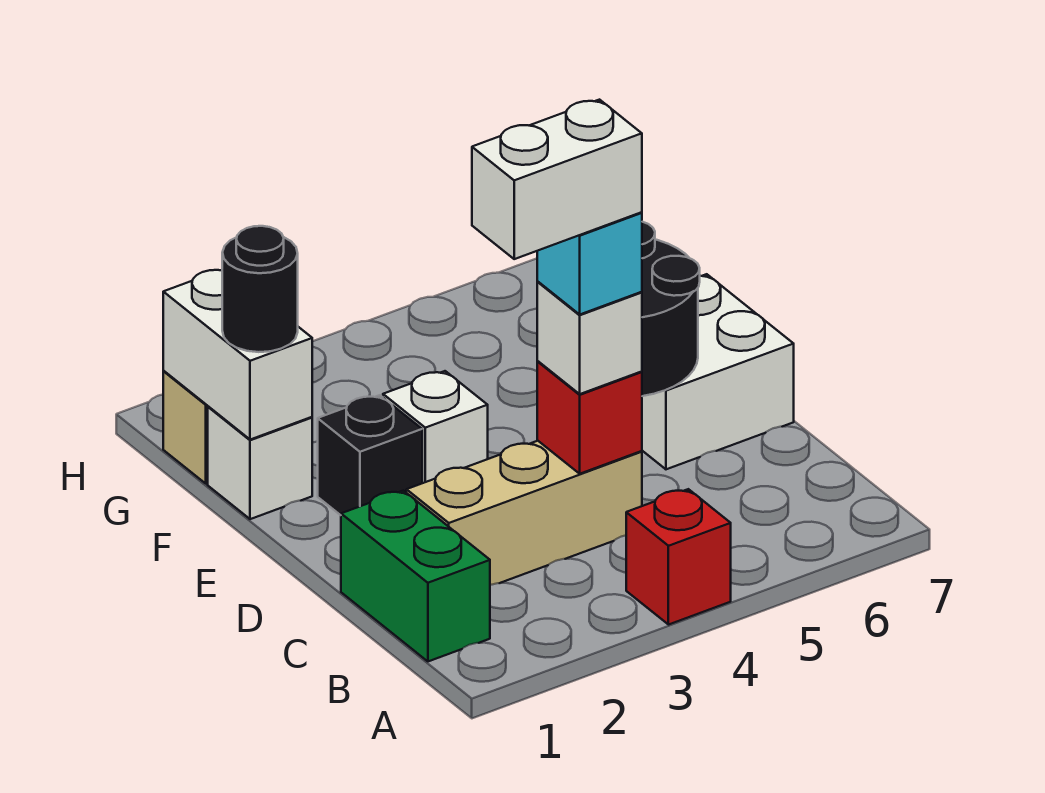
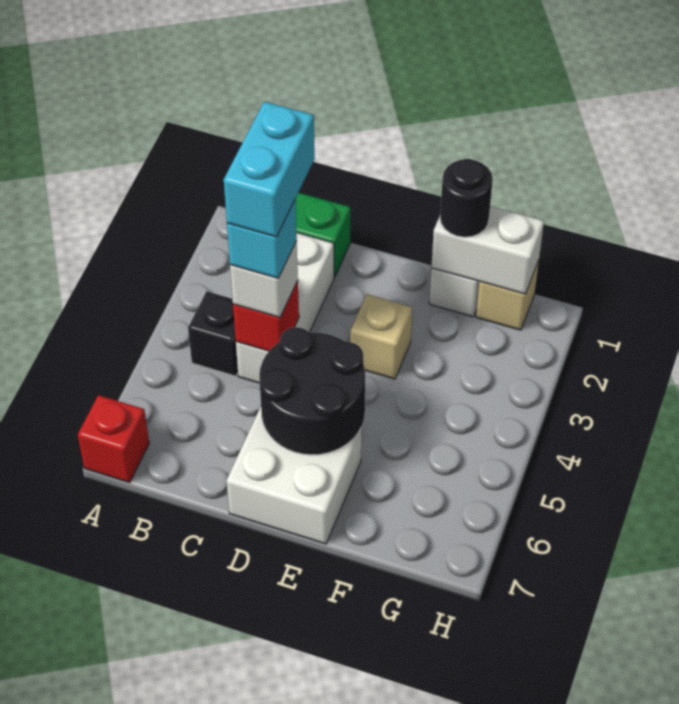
red brick A4 level 1 -> red brick A7 level 1
tan brick C2:C4 level 1 -> white brick C2:C4 level 1
white brick C3:C4 level 5 -> cyan brick C3:C4 level 5
black brick E2 level 1 -> black brick B4 level 1
white brick E3 level 1 -> tan brick E3 level 1

